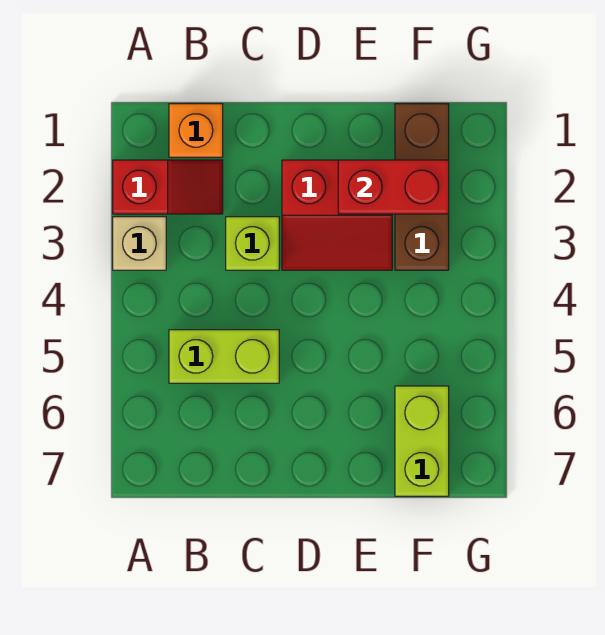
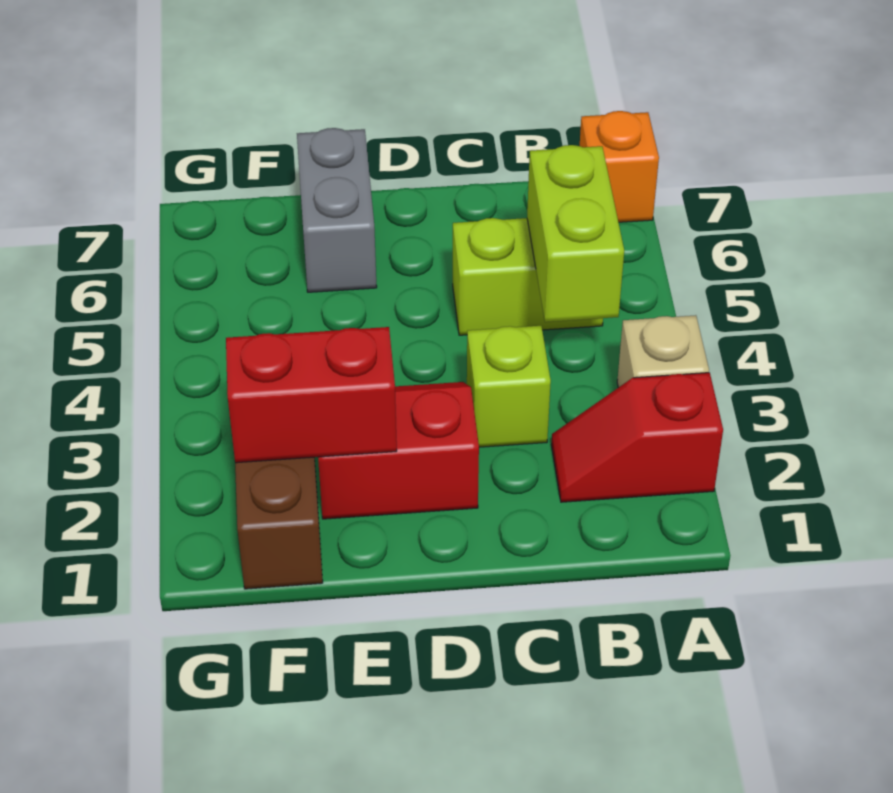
orange brick B1 level 1 -> orange brick A7 level 1
none -> grey brick E6:E7 level 1
lime brick F6:F7 level 1 -> lime brick B4:B5 level 2

